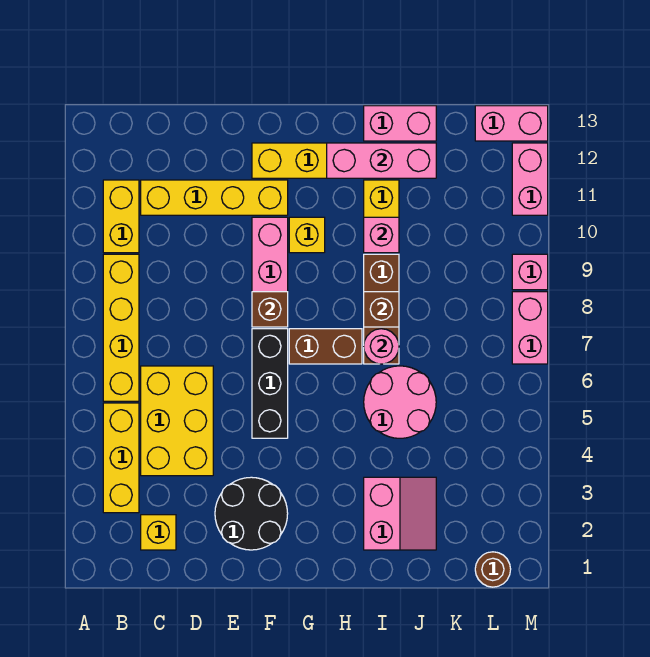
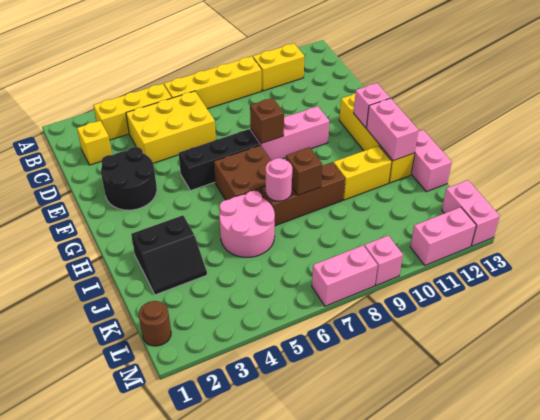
yellow brick C11:F11 level 1 -> none
brown brick G7:H7 level 1 -> brown brick G6:H7 level 1
yellow brick G10 level 1 -> none
pink brick H12:J12 level 2 -> pink brick H12:I12 level 2
pink slope I2:J3 level 1 top I -> black slope I2:J3 level 1 top I
pink brick I10 level 2 -> pink brick G12 level 2

